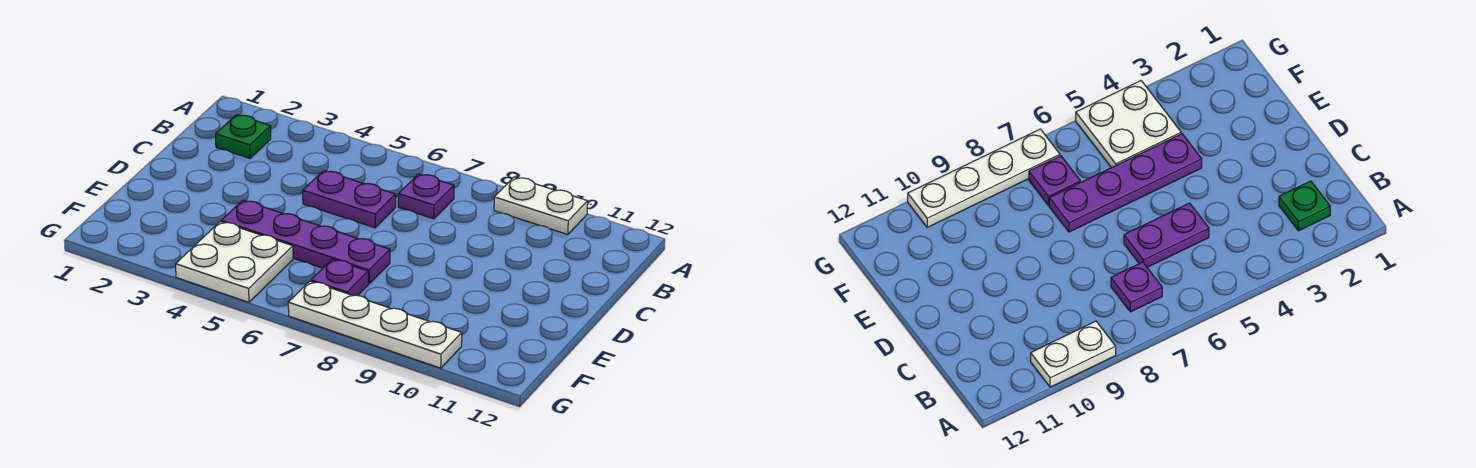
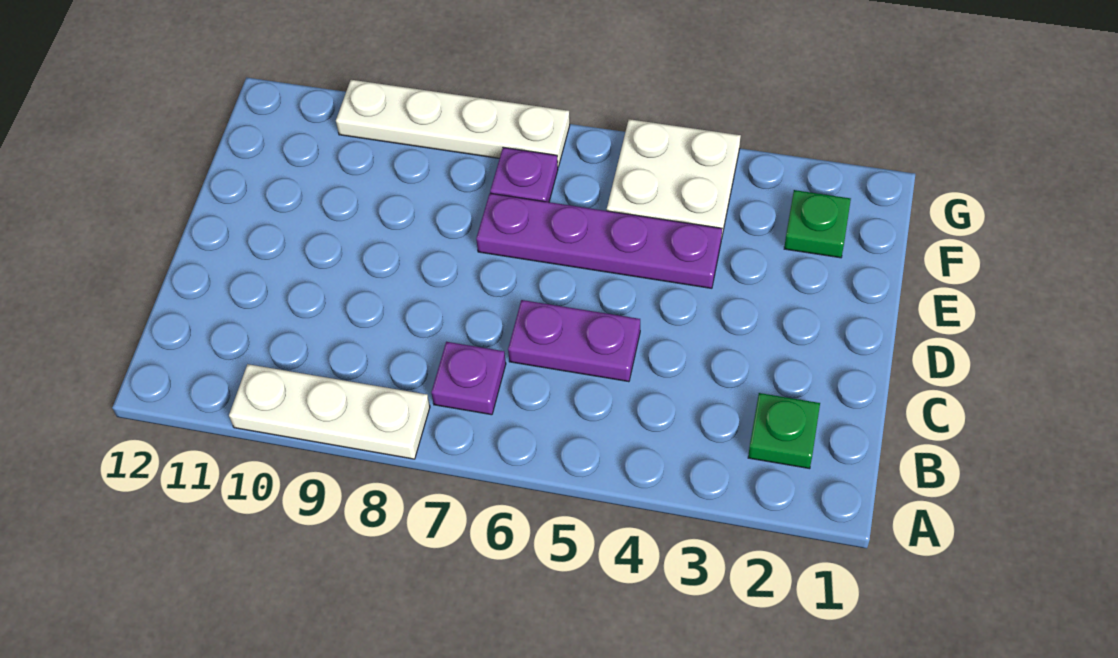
white plate A9:A10 level 1 -> white plate A8:A10 level 1
none -> green plate F2 level 1

